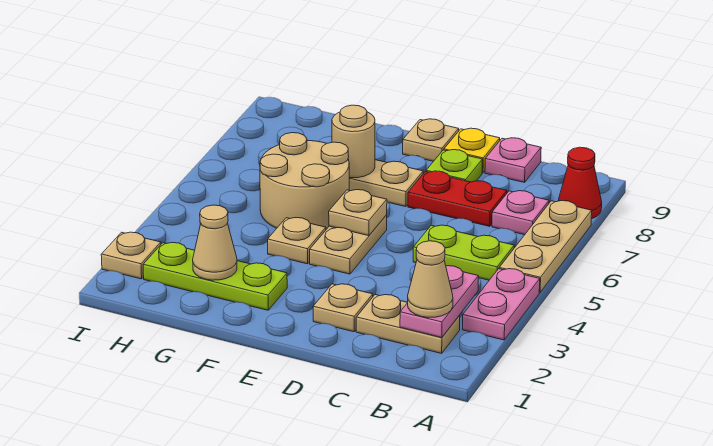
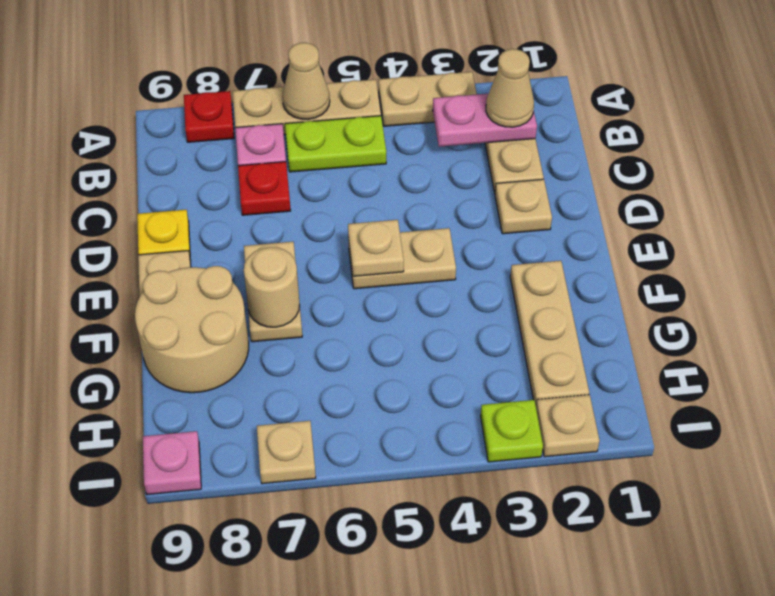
pink plate A3:A4 level 1 -> tan plate A3:A4 level 1
red cone A8 level 1 -> red plate A8 level 1
lime plate B5:C5 level 1 -> lime plate B5:B6 level 1
red plate C7:D7 level 1 -> red plate C7 level 1
pink plate C9 level 1 -> pink plate I9 level 1
lime plate D8 level 1 -> lime plate I3 level 1
lime plate F2:H2 level 1 -> tan plate F2:H2 level 1
tan plate F4 level 1 -> tan plate I7 level 1
tan round brick F5:G6 level 1 -> tan round brick F8:G9 level 1
tan cone G2 level 2 -> tan cone A6 level 2

